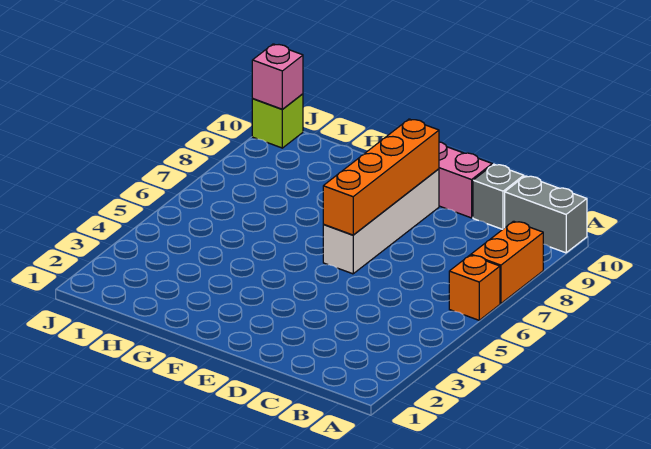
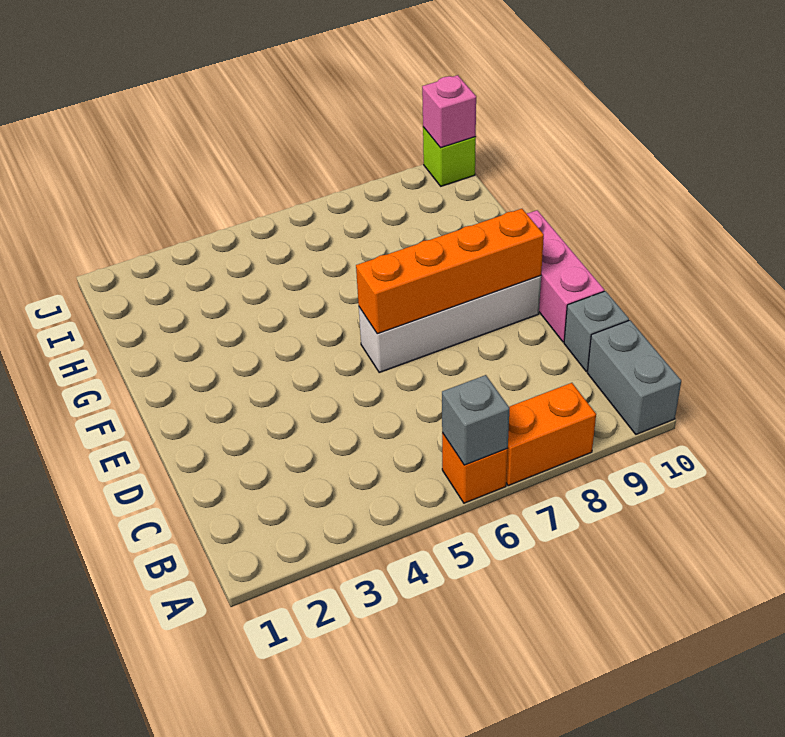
none -> grey brick A6 level 2

